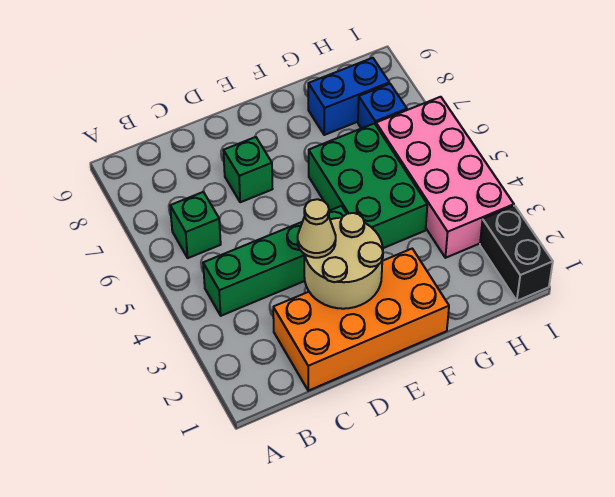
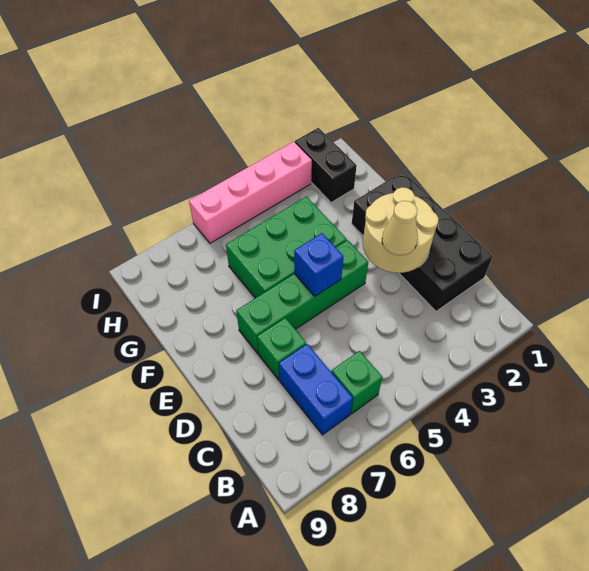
green brick B4:E4 level 1 -> green brick E4:E7 level 1
orange brick C1:F2 level 1 -> black brick C1:F2 level 1
blue brick G8:H8 level 1 -> blue brick B7:C7 level 1
pink brick H3:I6 level 1 -> pink brick I3:I6 level 1
blue brick H7 level 1 -> blue brick E5 level 2
black brick I1:I2 level 1 -> black brick H2:I2 level 1

